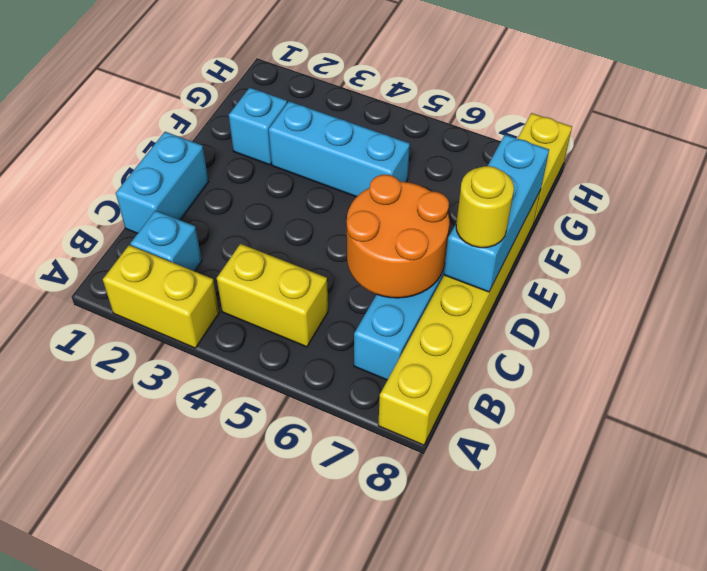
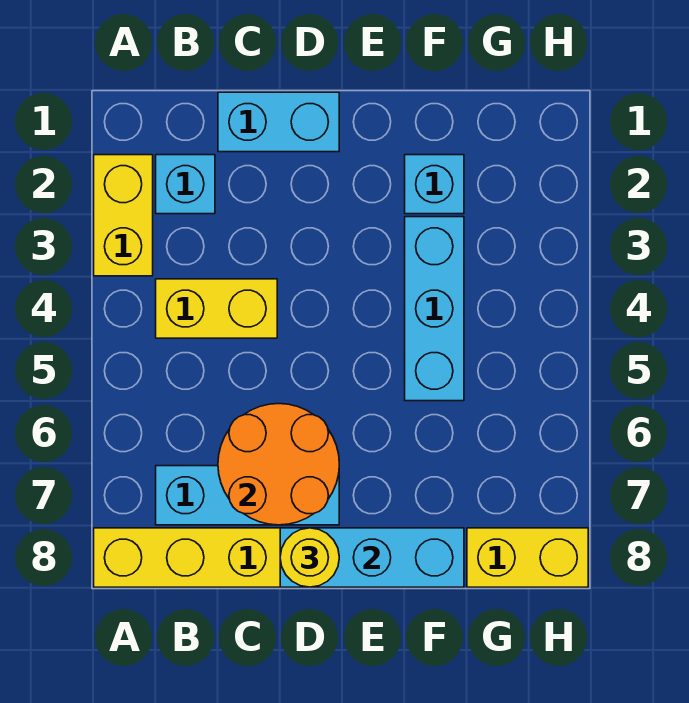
yellow brick B4:B5 level 1 -> yellow brick B4:C4 level 1

